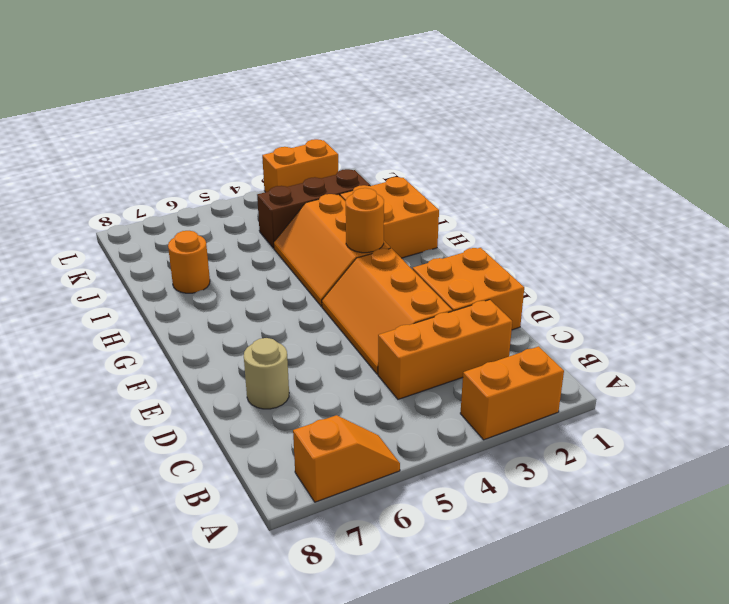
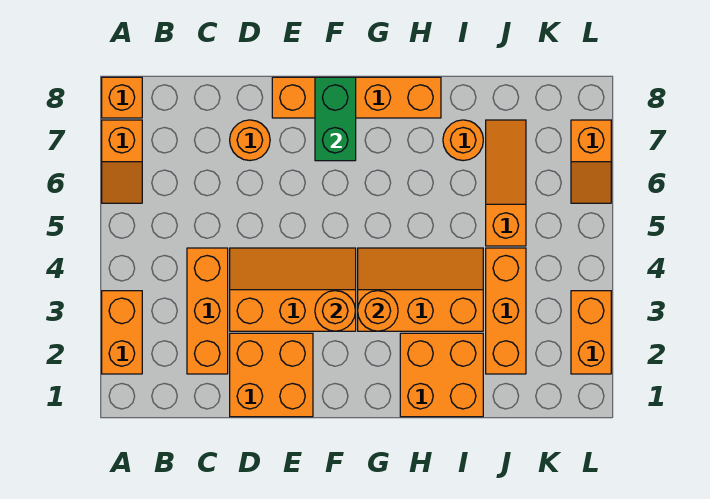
none -> orange brick A8 level 1
tan round brick D7 level 1 -> orange round brick D7 level 1
none -> orange brick E8:H8 level 1
none -> orange round brick F3 level 2
none -> green brick F7:F8 level 2
brown brick J2:J4 level 1 -> orange brick J2:J4 level 1
none -> orange slope J5:J7 level 1 top 5
none -> orange slope L6:L7 level 1 top 7

